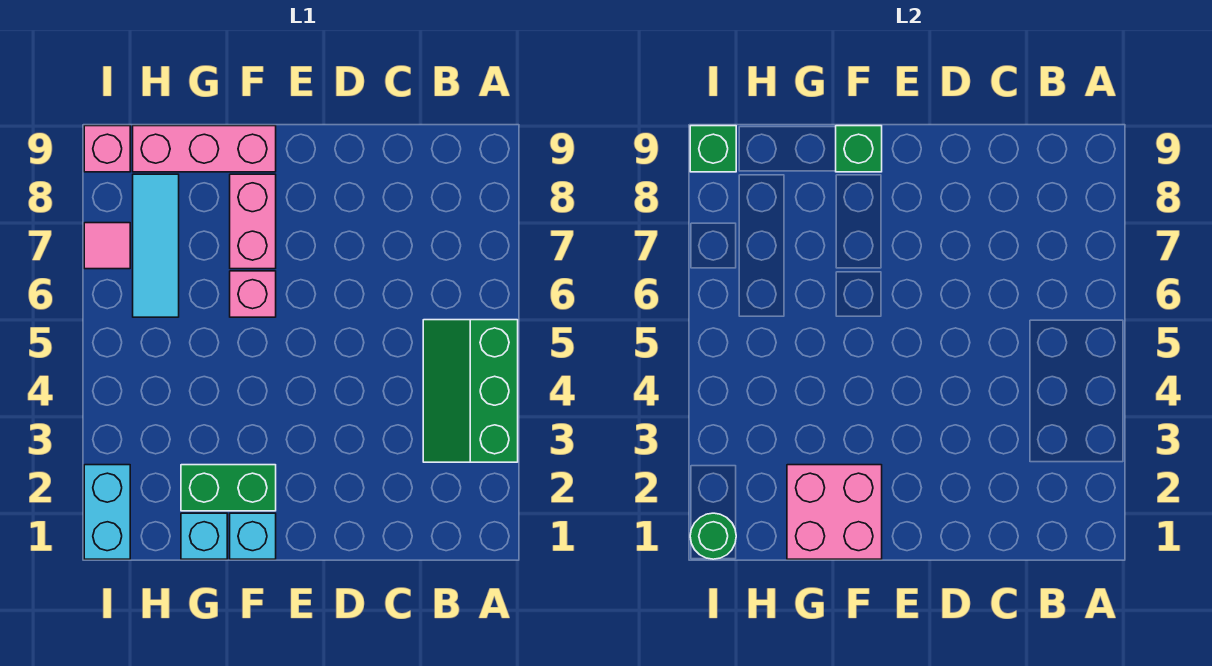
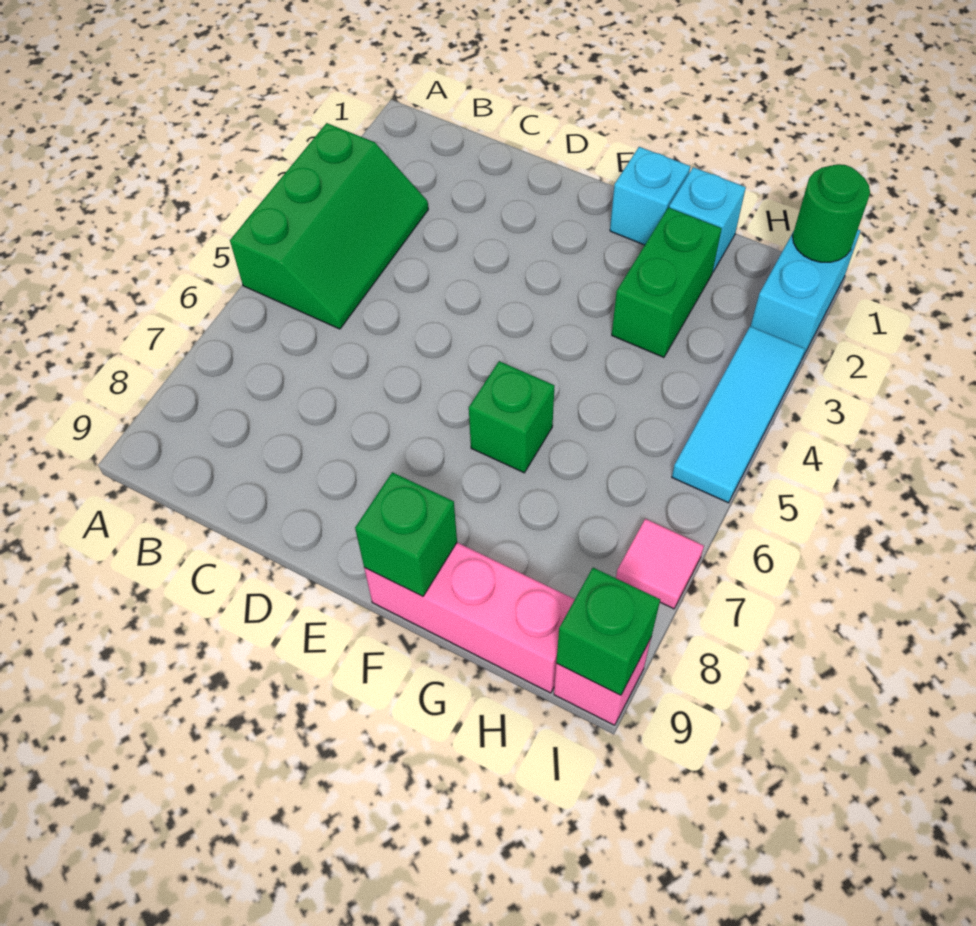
pink brick F1:G2 level 2 -> none
green brick F2:G2 level 1 -> green brick G2:G3 level 1
pink brick F6 level 1 -> green brick F6 level 1
pink brick F7:F8 level 1 -> none
cyan tile H6:H8 level 1 -> cyan tile I3:I5 level 1

